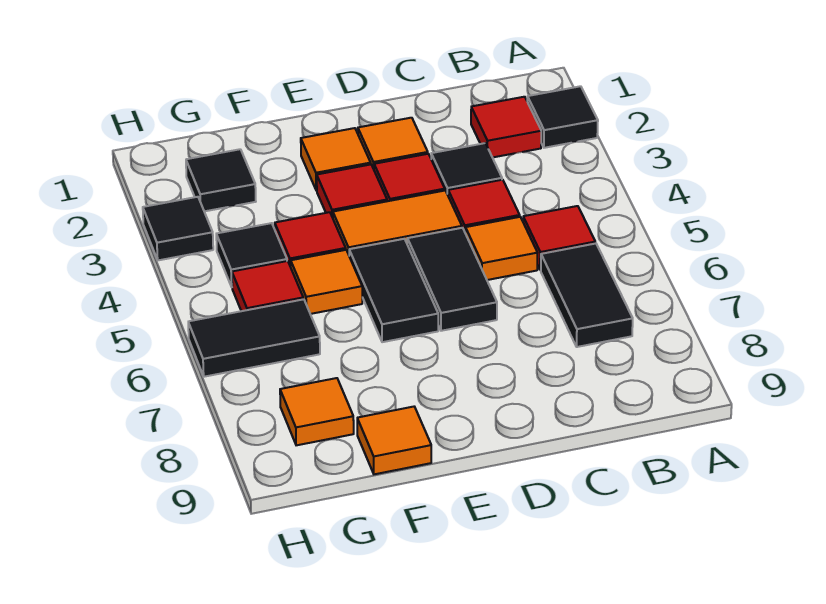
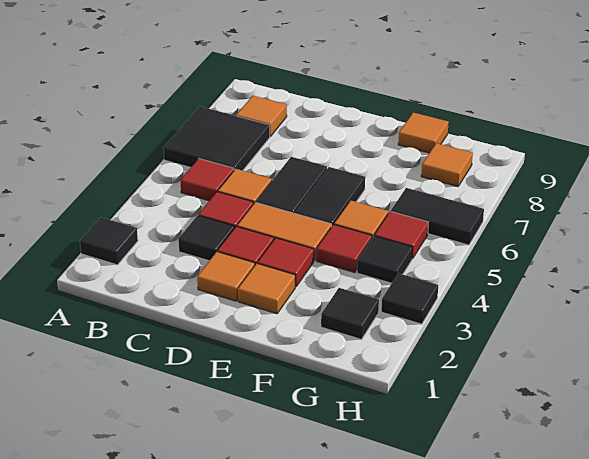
red tile B2 level 1 -> none
black tile B6:B7 level 1 -> black tile A6:B7 level 1
none -> orange tile B8 level 1

